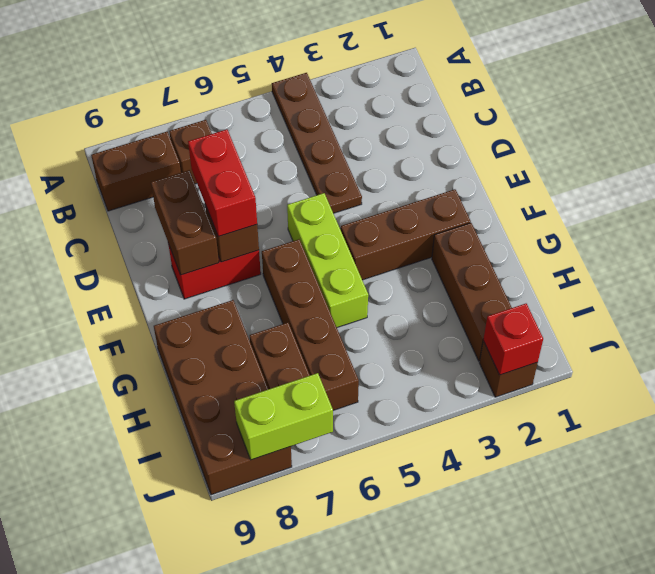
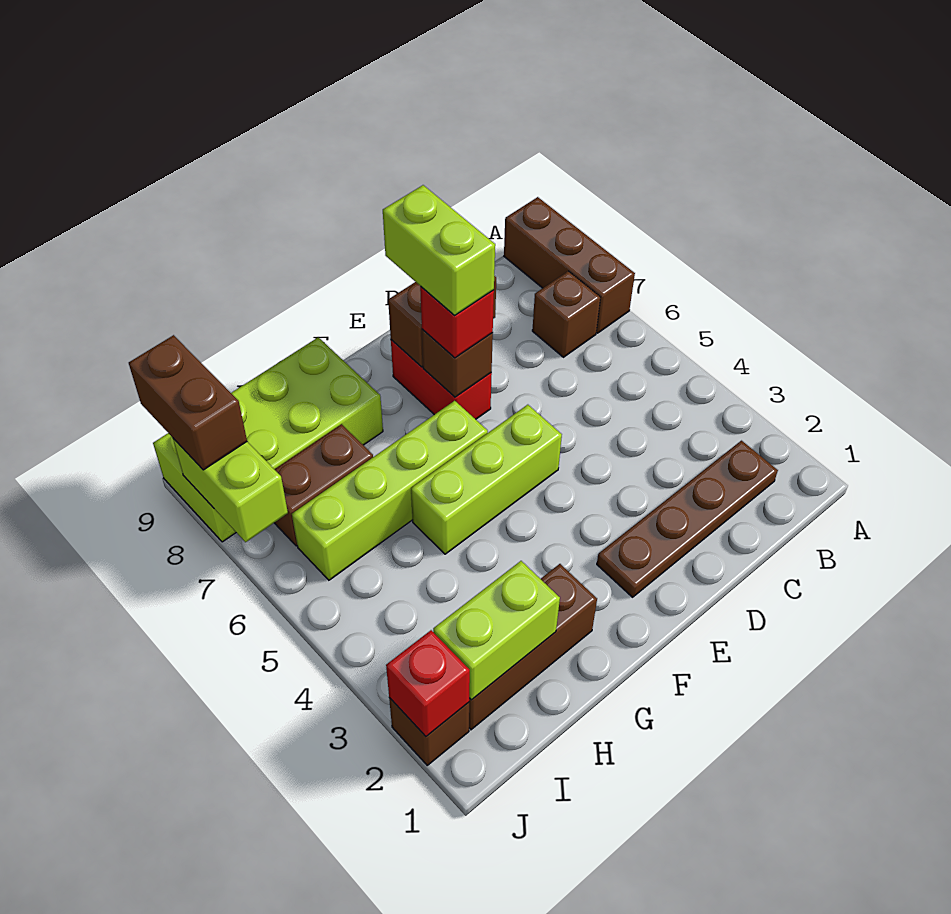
brown plate A4:D4 level 1 -> brown plate B2:E2 level 1
brown brick B8:B9 level 1 -> brown brick J8:J9 level 3
red brick D7:E7 level 3 -> red brick E7 level 3
none -> lime brick E7:E8 level 4
brown brick F2:F4 level 1 -> brown brick A7:A9 level 1
brown brick F6:I6 level 1 -> lime brick F6:I6 level 1
brown brick G8:J9 level 1 -> lime brick G8:J9 level 1
none -> lime brick H2:I2 level 2

